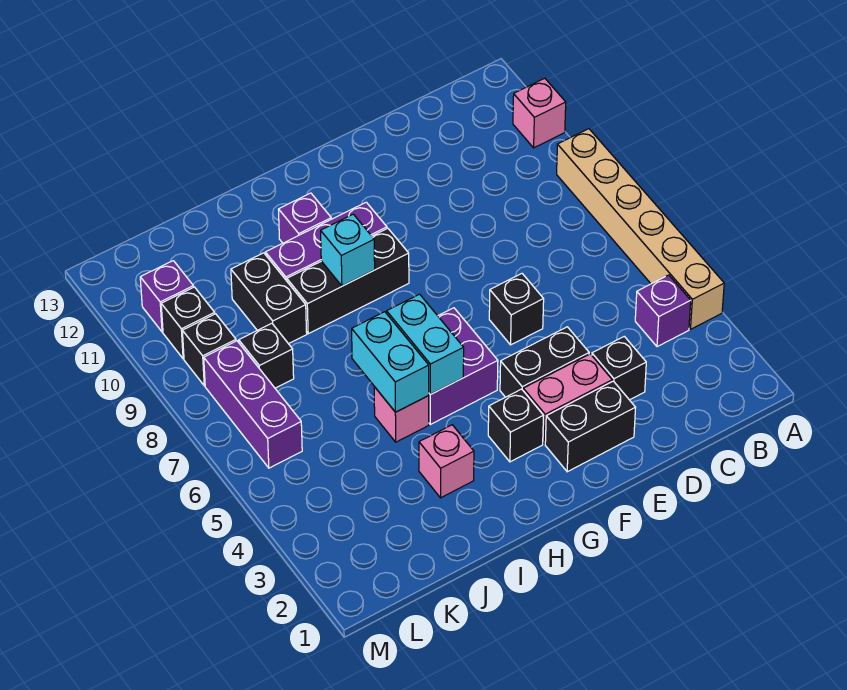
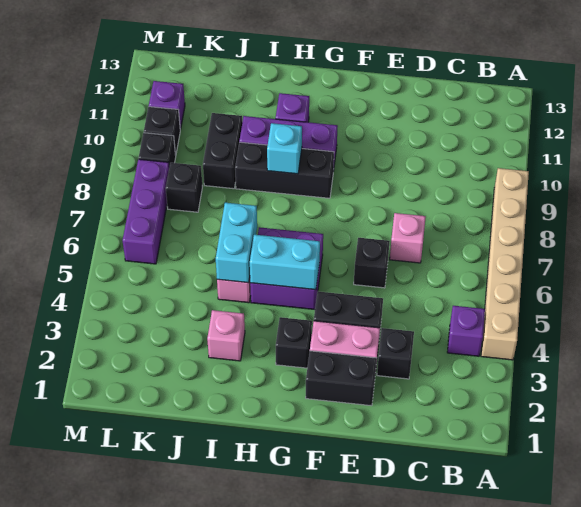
pink brick A11 level 1 -> pink brick D7 level 1
cyan brick H5:H6 level 2 -> cyan brick G5:H5 level 2

